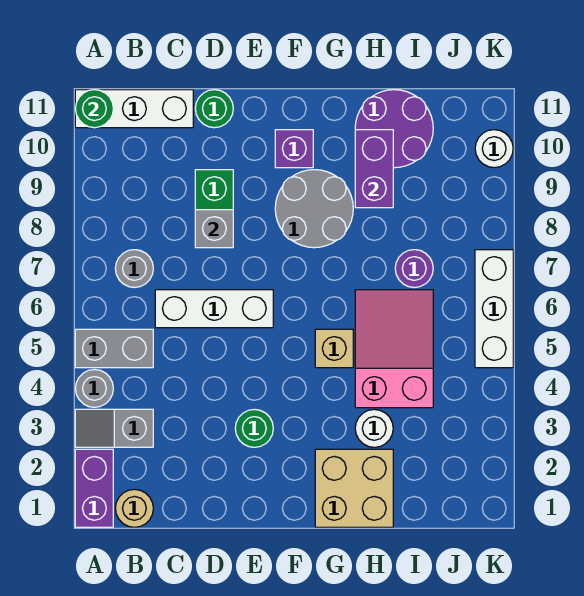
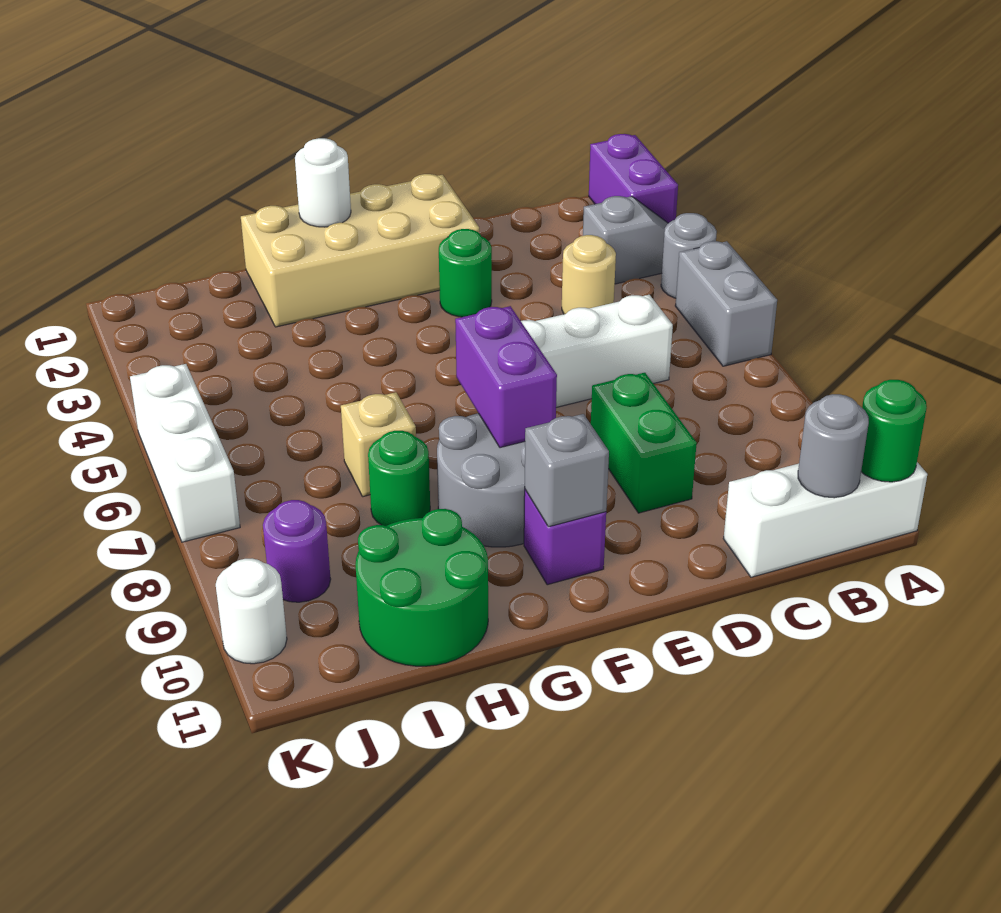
grey brick A5:B5 level 1 -> grey brick A5:A6 level 1
tan round brick B1 level 1 -> tan round brick C4 level 1
grey round brick B7 level 1 -> grey round brick B11 level 2
grey brick D8 level 2 -> grey brick F10 level 2
green round brick D11 level 1 -> green round brick H8 level 1
tan brick G1:H2 level 1 -> tan brick E1:H2 level 1
tan brick G5 level 1 -> tan brick H7 level 1
white round brick H3 level 1 -> white round brick G1 level 2
pink slope H4:I6 level 1 top 4 -> none
purple brick H9:H10 level 2 -> purple brick F7:F8 level 2
purple round brick H10:I11 level 1 -> green round brick H10:I11 level 1
purple round brick I7 level 1 -> purple round brick J9 level 1

